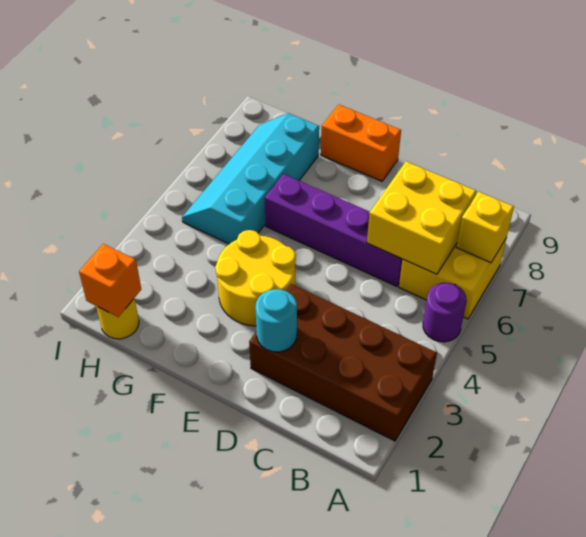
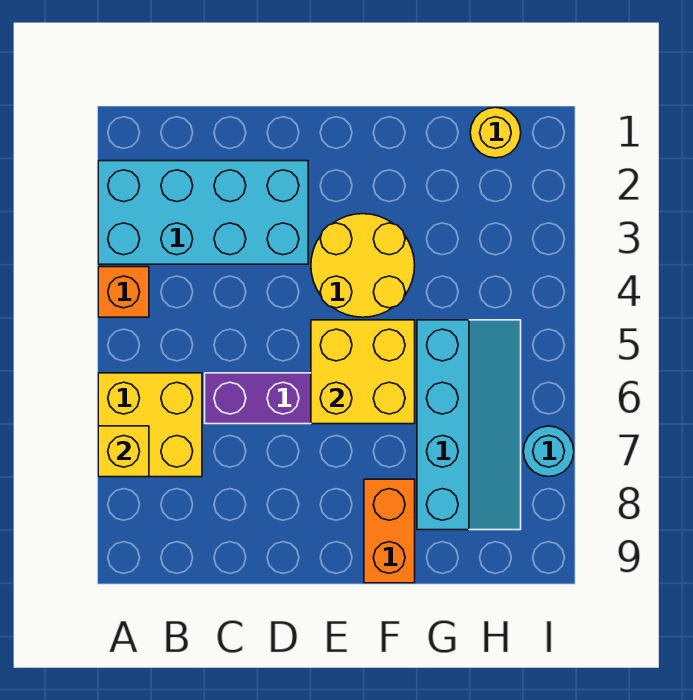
brown brick A2:D3 level 1 -> cyan brick A2:D3 level 1
purple round brick A5 level 1 -> none
yellow brick B6:C7 level 2 -> yellow brick E5:F6 level 2
cyan round brick D2 level 2 -> cyan round brick I7 level 1
orange brick E9:F9 level 1 -> orange brick F8:F9 level 1
orange brick H1 level 2 -> orange brick A4 level 1

